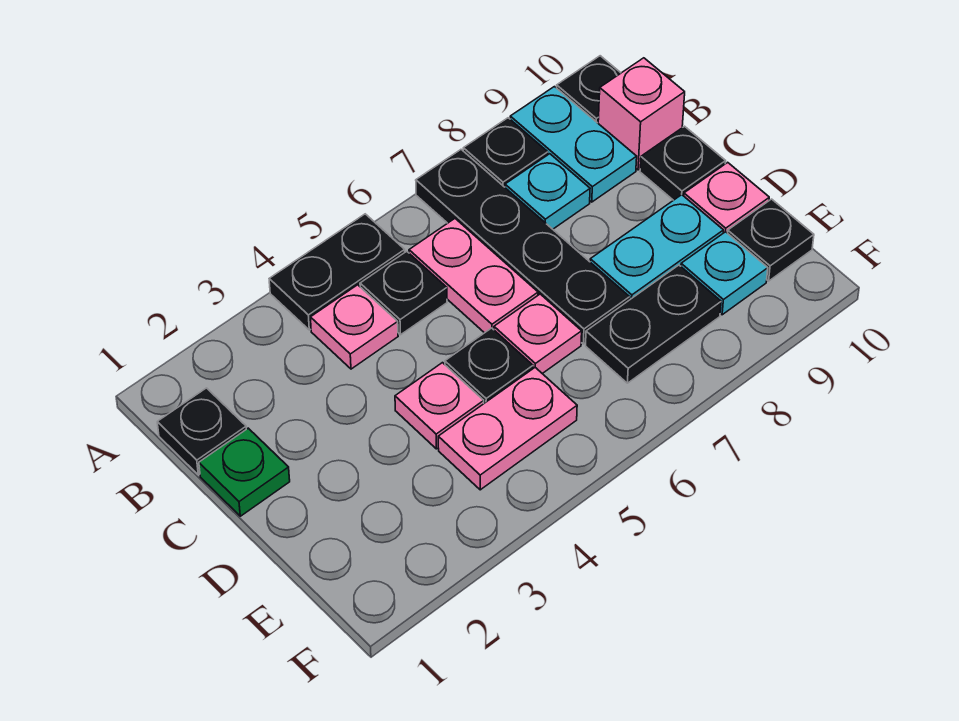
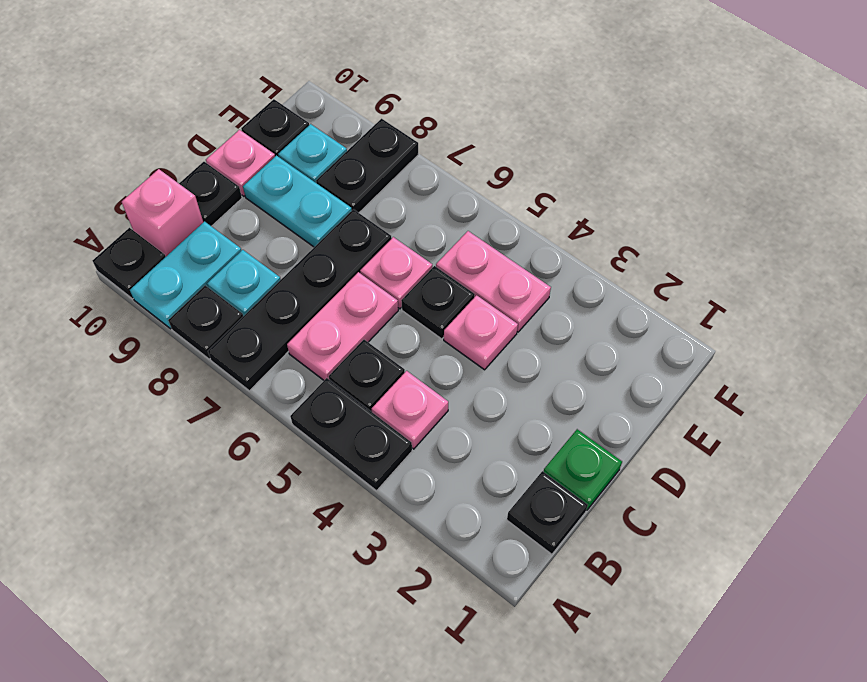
black plate E7:E8 level 1 -> black plate E8:F8 level 1

